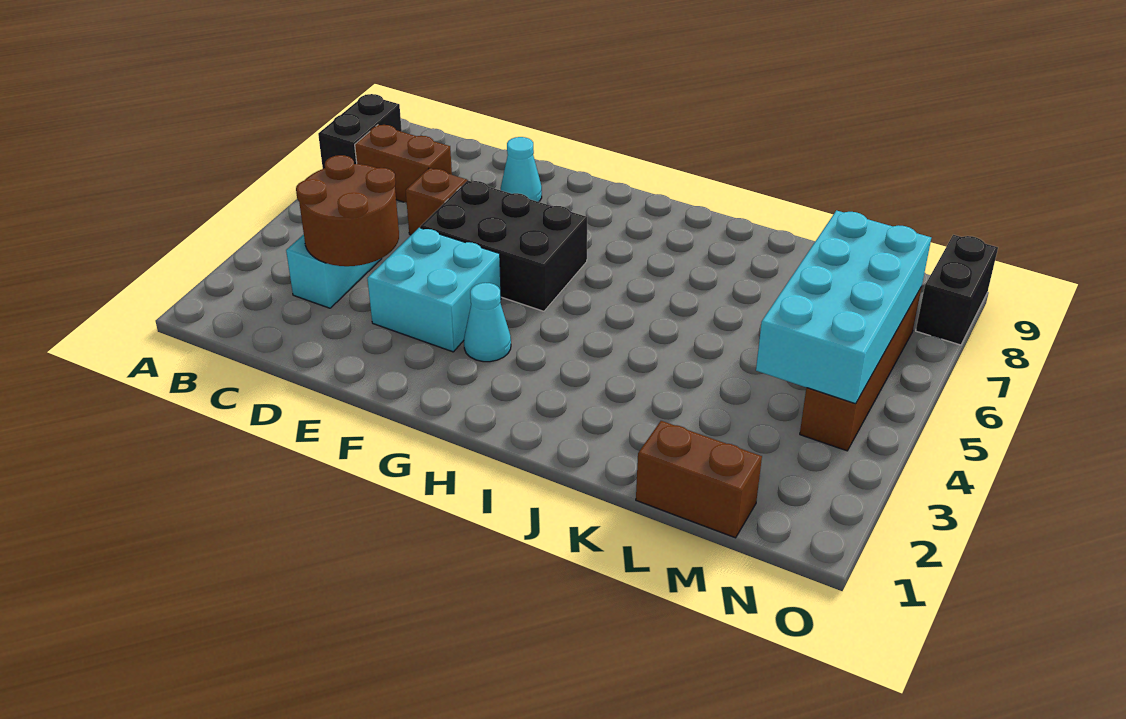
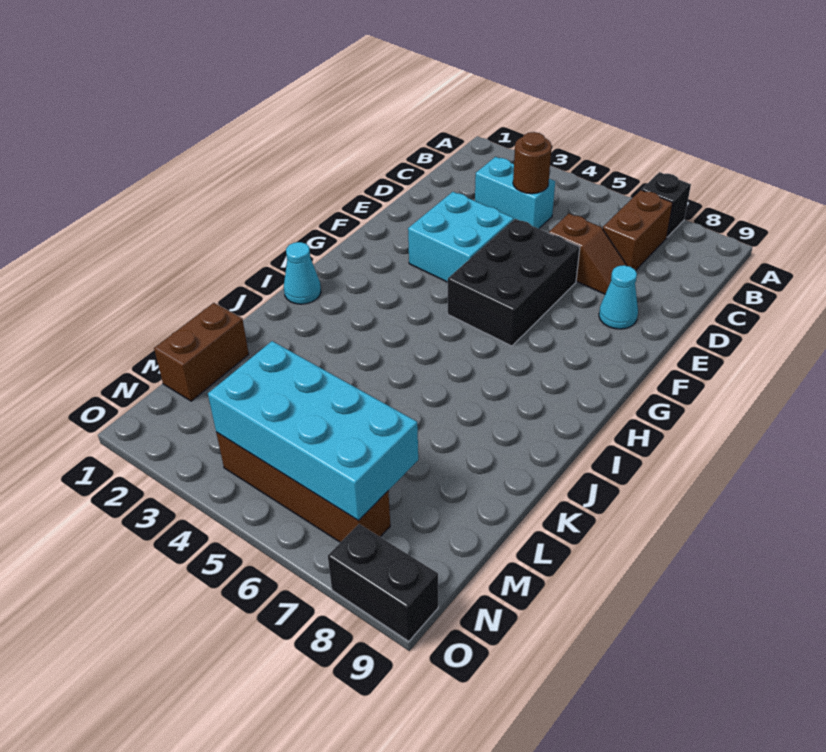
black brick A7:A8 level 1 -> black brick A7 level 1
brown round brick C3:D4 level 2 -> brown round brick C4 level 2
cyan cone G3 level 1 -> cyan cone I1 level 1

